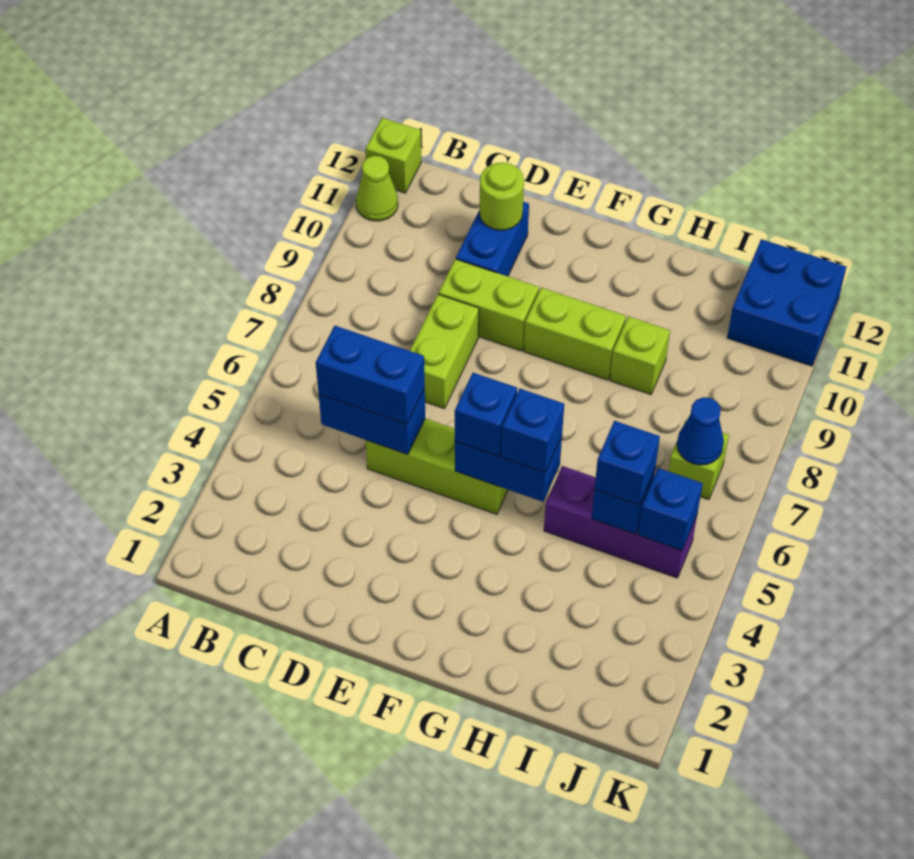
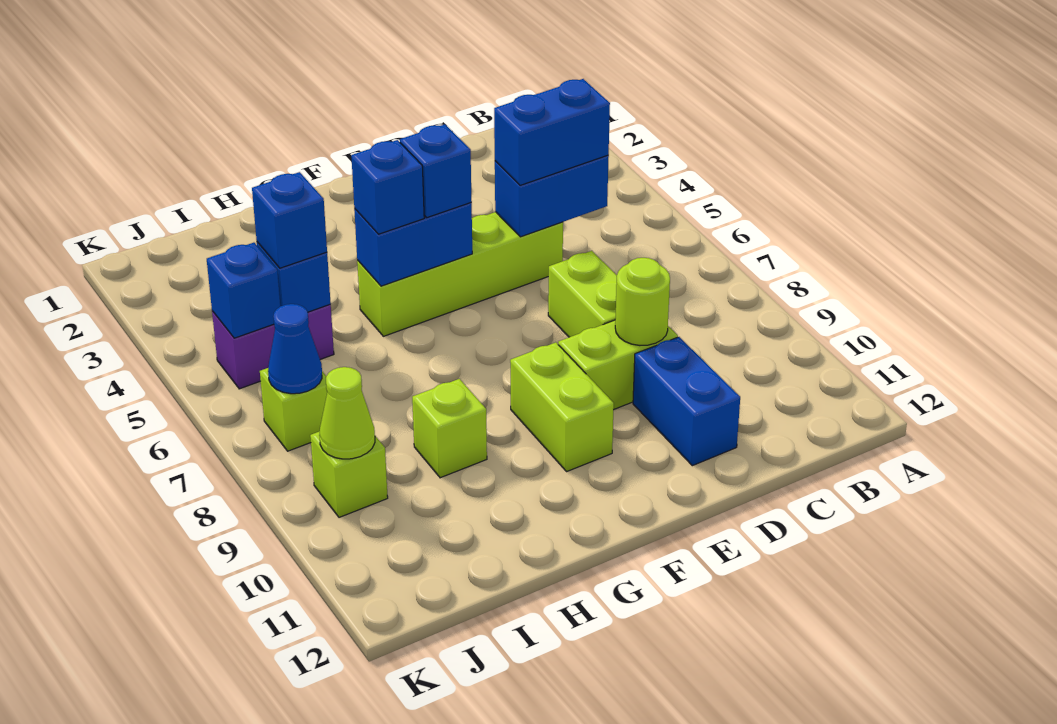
lime cone A11 level 1 -> lime cone J9 level 2
lime brick A12 level 1 -> lime brick J9 level 1
lime brick D5:F5 level 1 -> lime brick D5:G5 level 1
lime round brick D11 level 2 -> lime round brick D9 level 2
lime brick F9:G9 level 1 -> lime brick F9:F10 level 1
purple brick H5:J5 level 1 -> purple brick I5:J5 level 1
blue brick J11:K12 level 1 -> none

